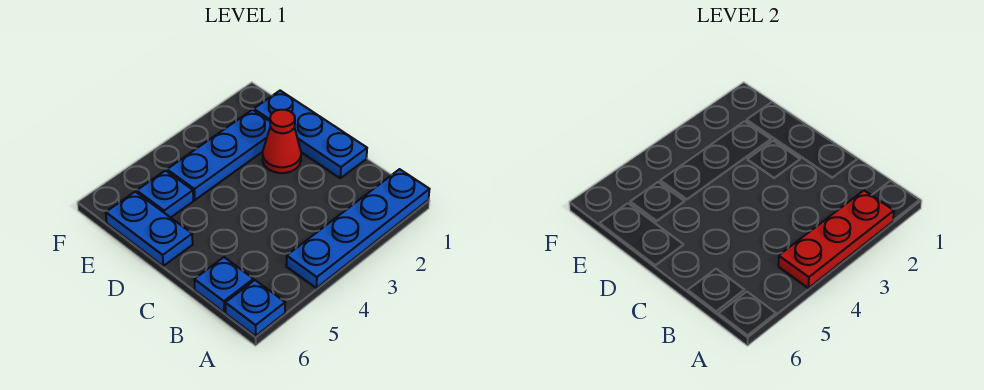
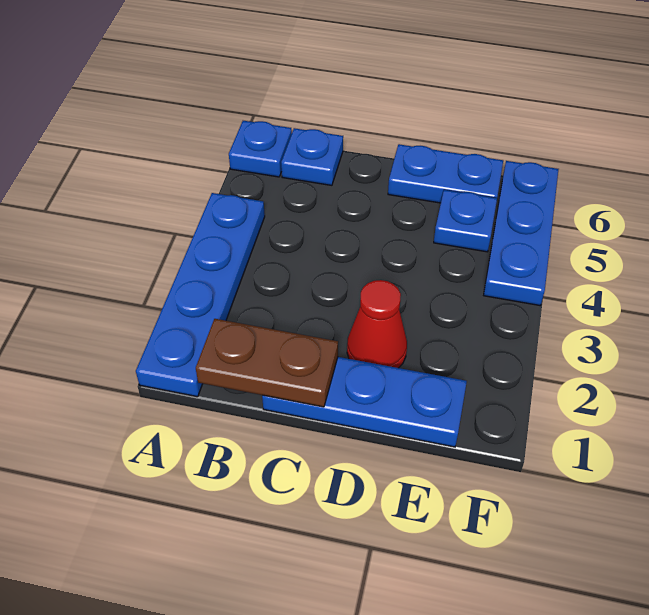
red plate A2:A4 level 2 -> none
none -> brown plate B1:C1 level 2
blue plate E2:E4 level 1 -> blue plate F4:F6 level 1

